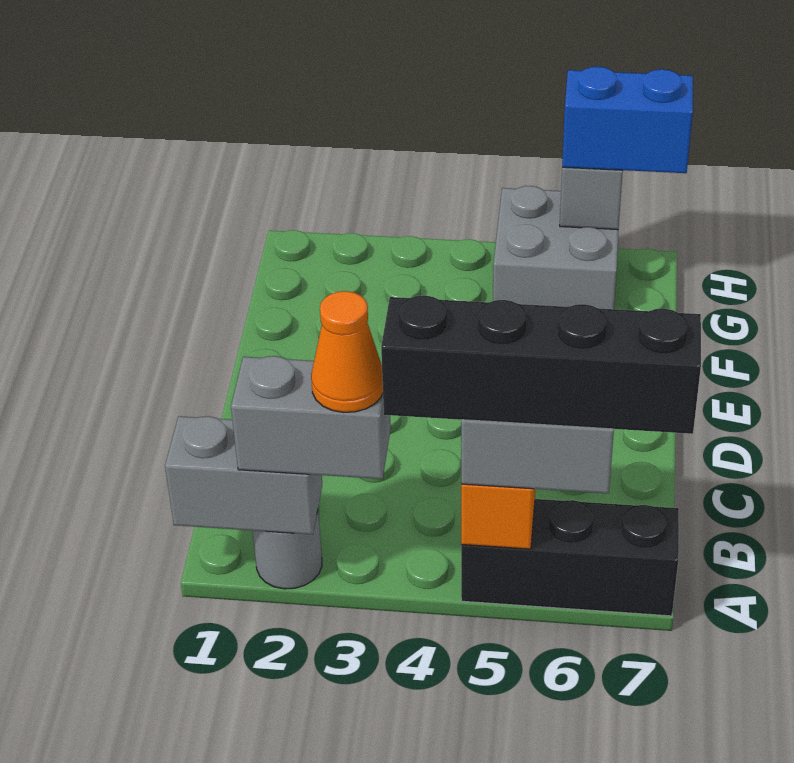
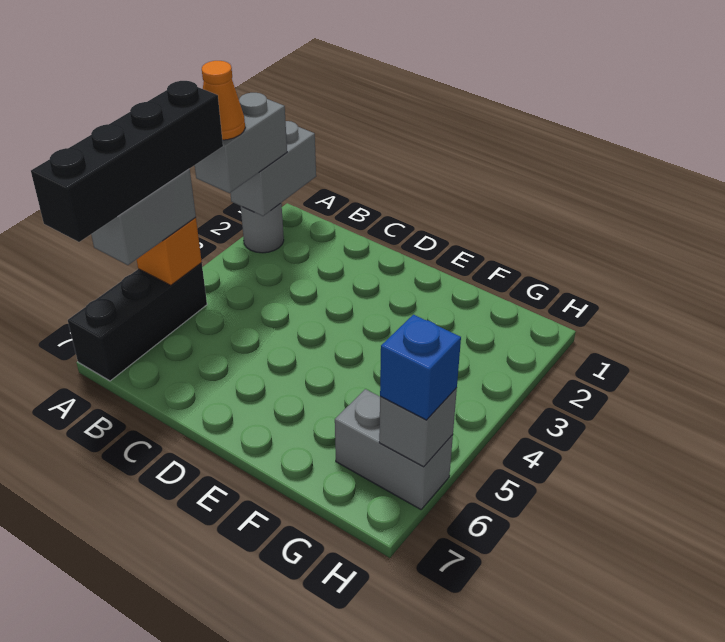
grey brick G5:H6 level 1 -> grey brick G6:H6 level 1
blue brick H6:H7 level 3 -> blue brick H6 level 3

